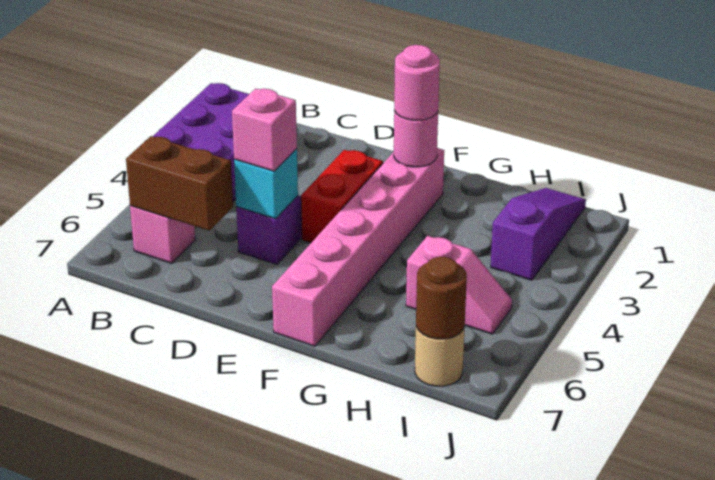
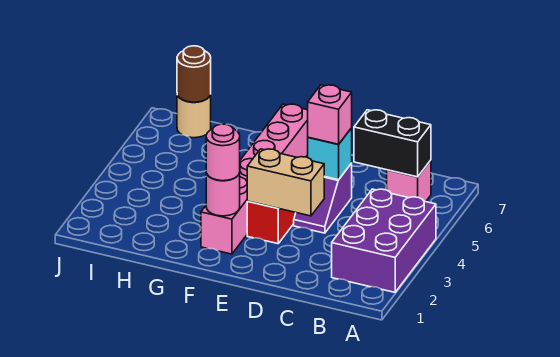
brown brick B6:C6 level 2 -> black brick B6:C6 level 2
none -> tan brick D3:E3 level 2
pink slope H5:I5 level 1 top H -> none
purple slope I1:I3 level 1 top 3 -> none

